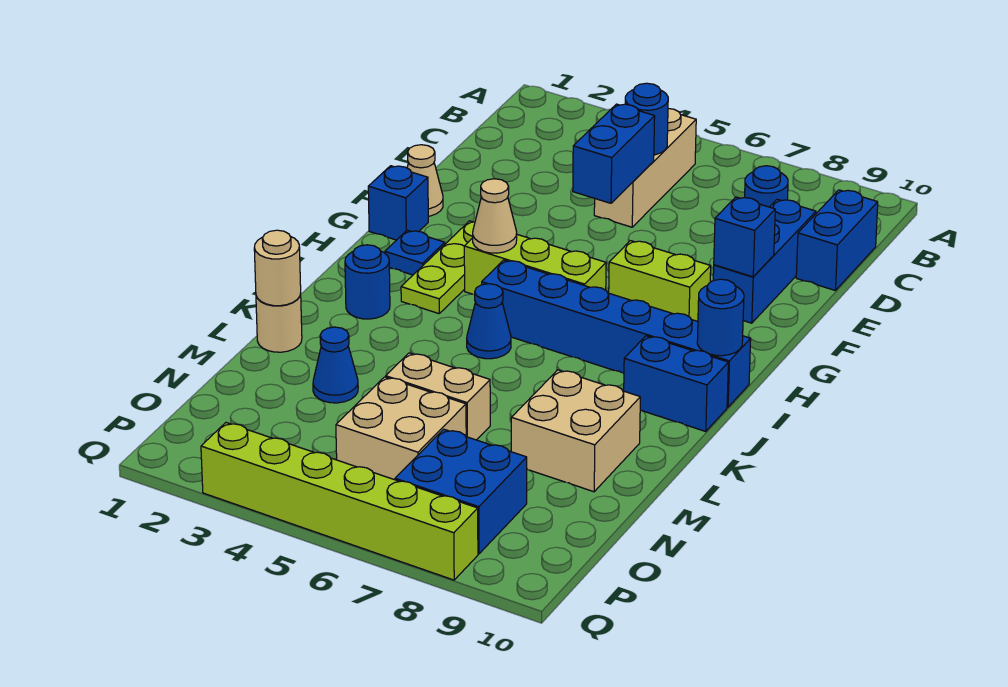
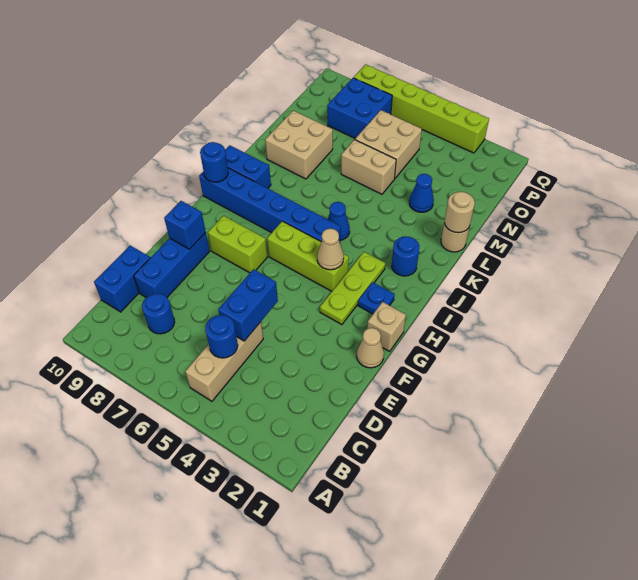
blue brick G1 level 1 -> tan brick G1 level 1

